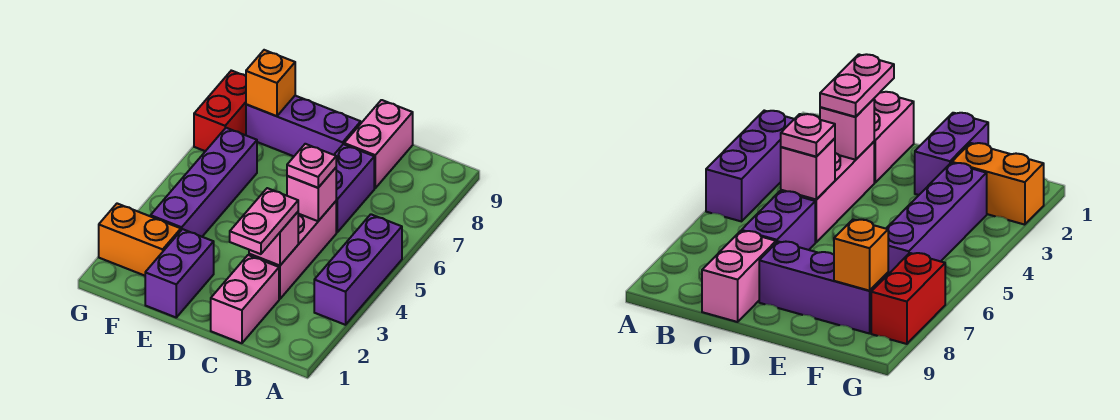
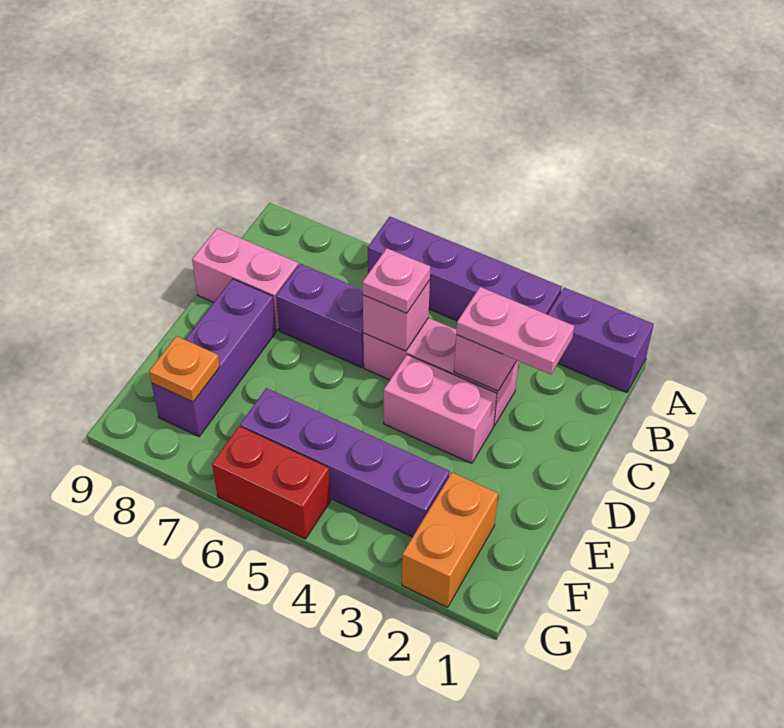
purple brick A3:A5 level 1 -> purple brick A3:A6 level 1
pink brick C1:C2 level 1 -> pink brick D3:D4 level 1
purple brick E1:E2 level 1 -> purple brick A1:A2 level 1
orange brick F8 level 2 -> orange plate F8 level 2
red brick G7:G8 level 1 -> red brick G5:G6 level 1

